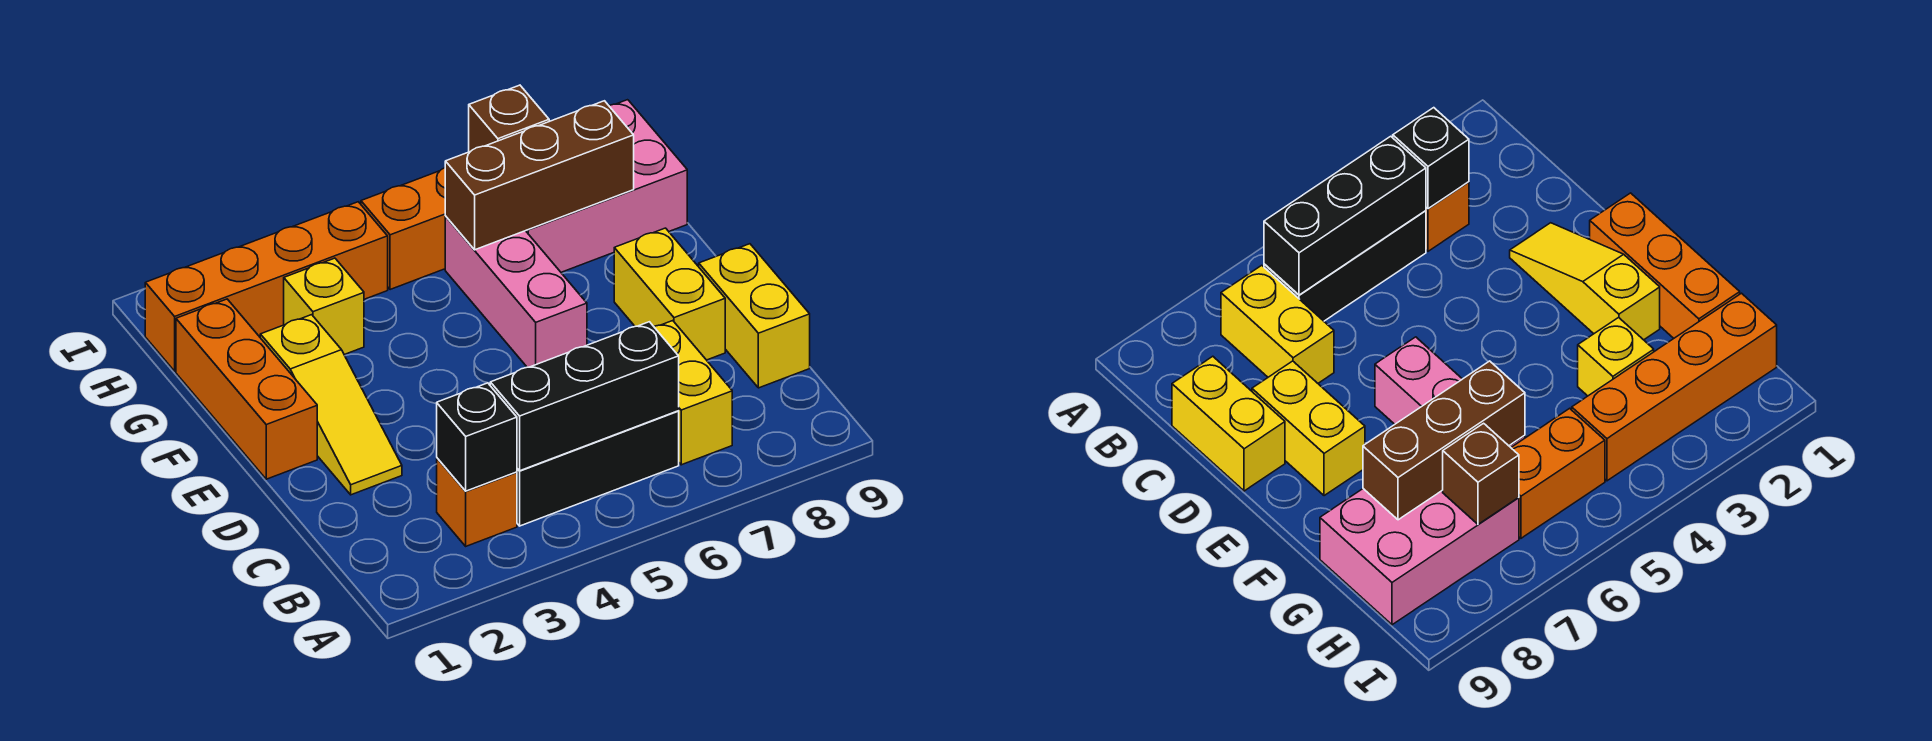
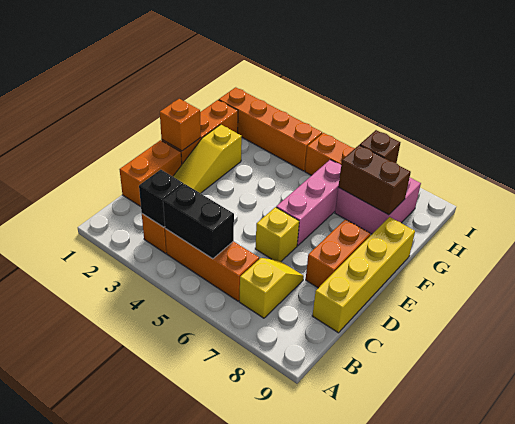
black brick B4:B6 level 1 -> orange brick B4:B6 level 1
black brick B4:B6 level 2 -> black brick B4:B5 level 2
yellow brick B7:C7 level 1 -> yellow slope B7:C7 level 1 top B
none -> orange brick C1:D1 level 1
yellow brick C9:D9 level 1 -> yellow brick C9:F9 level 1
yellow brick D8:E8 level 1 -> orange brick D8:E8 level 1
none -> orange brick E1 level 2
yellow brick G3 level 1 -> yellow brick D6 level 1
brown brick G6:G8 level 2 -> brown brick G7:G8 level 2
pink brick G7:H9 level 1 -> pink brick G7:H8 level 1

